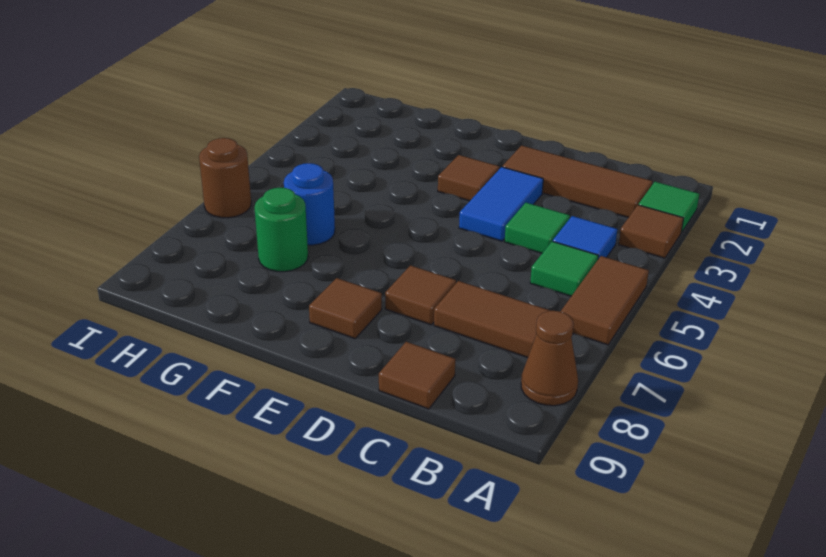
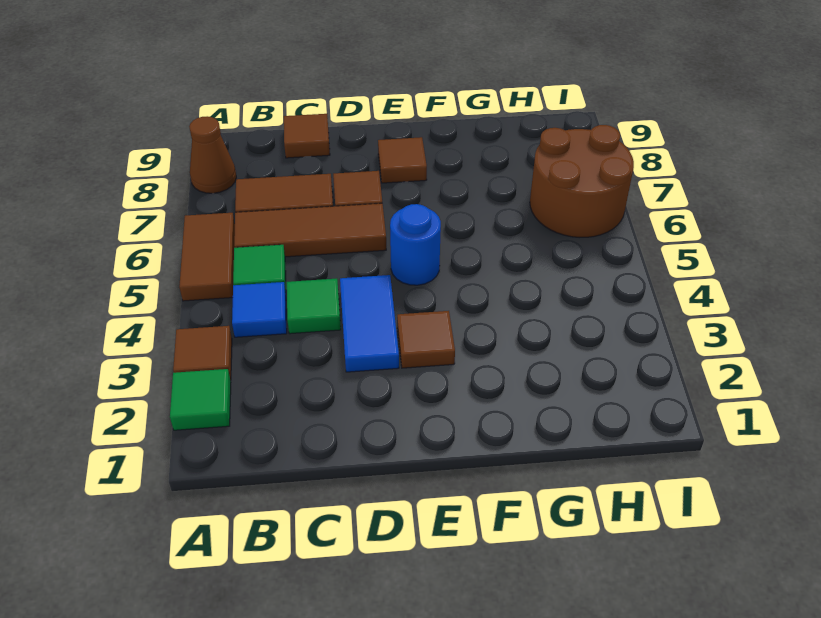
brown tile B2:D2 level 1 -> brown tile B6:D6 level 1
blue round brick G6 level 1 -> blue round brick E5 level 1
green round brick G7 level 1 -> none
brown round brick I6 level 1 -> brown round brick H6:I7 level 1

